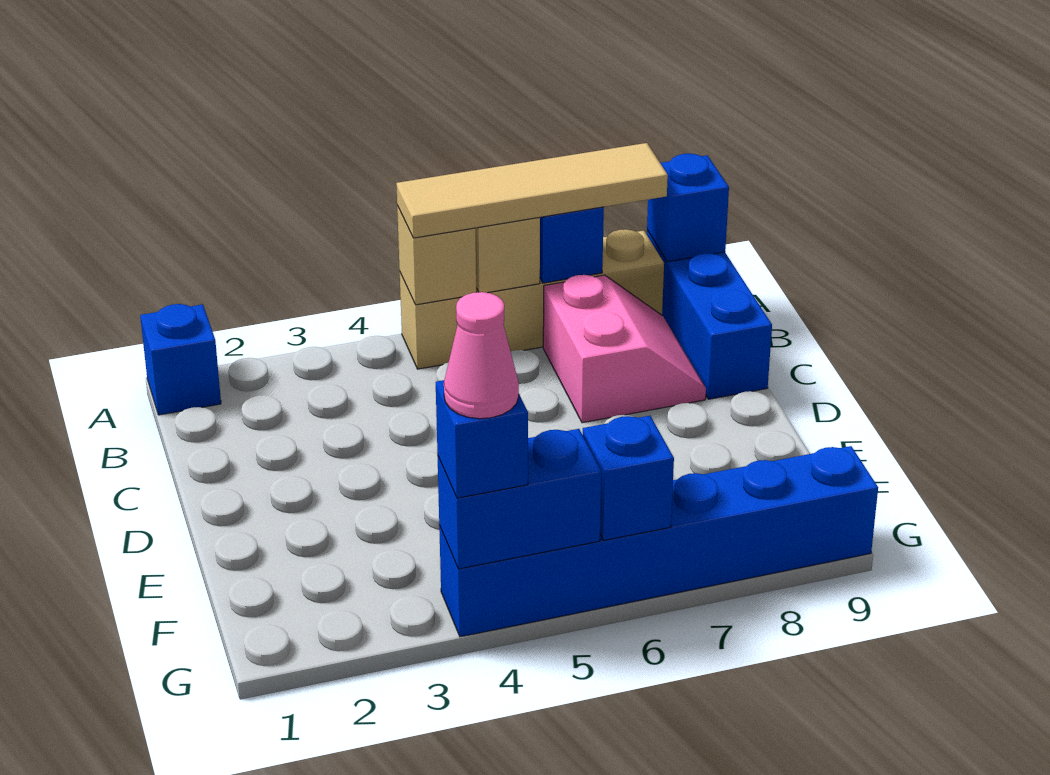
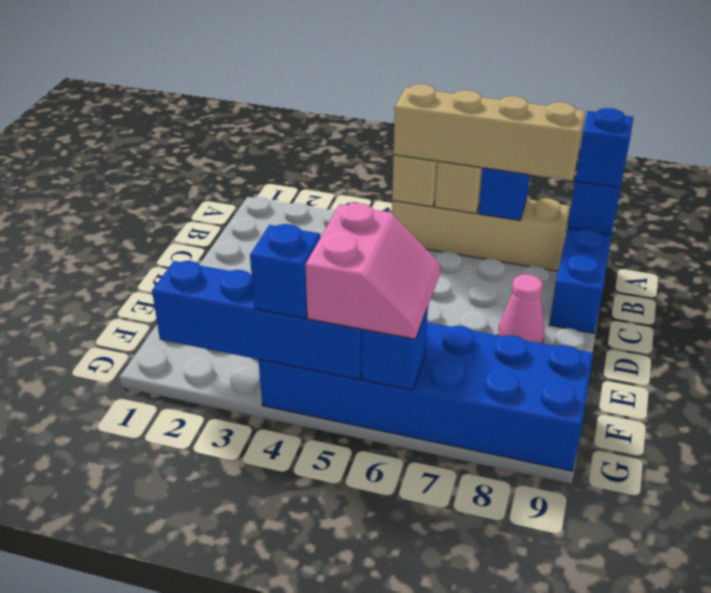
blue brick A1 level 1 -> blue brick A9 level 3
tan tile A5:A8 level 3 -> tan brick A5:A8 level 3
pink slope B7:C8 level 1 top 7 -> pink slope F5:G6 level 3 top 5
blue brick G4:G9 level 1 -> blue brick F4:G9 level 1
blue brick G4:G5 level 2 -> blue brick G2:G5 level 2
pink cone G4 level 4 -> pink cone D8 level 1

